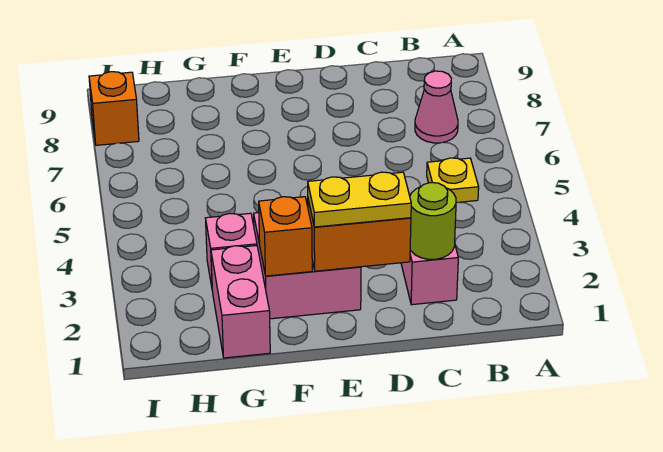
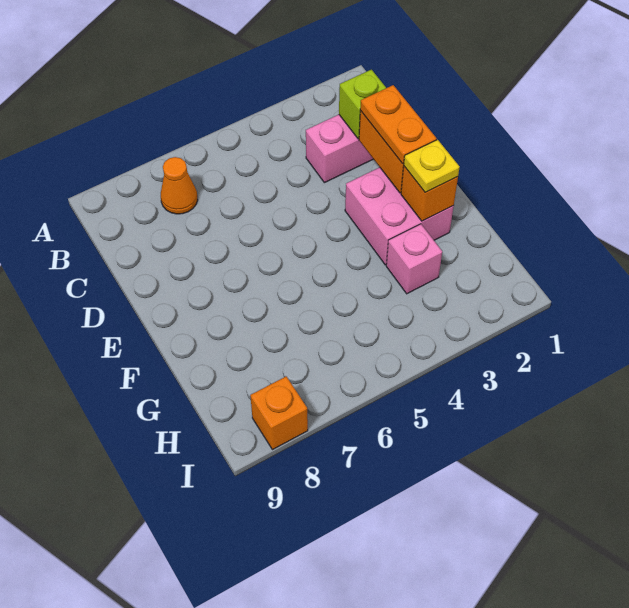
yellow plate B5 level 1 -> yellow plate F2 level 3
pink cone B7 level 1 -> orange cone B7 level 1
lime round brick C2 level 2 -> lime brick C2 level 2
yellow plate D2:E2 level 3 -> orange plate D2:E2 level 3
pink brick G1:G2 level 1 -> none

